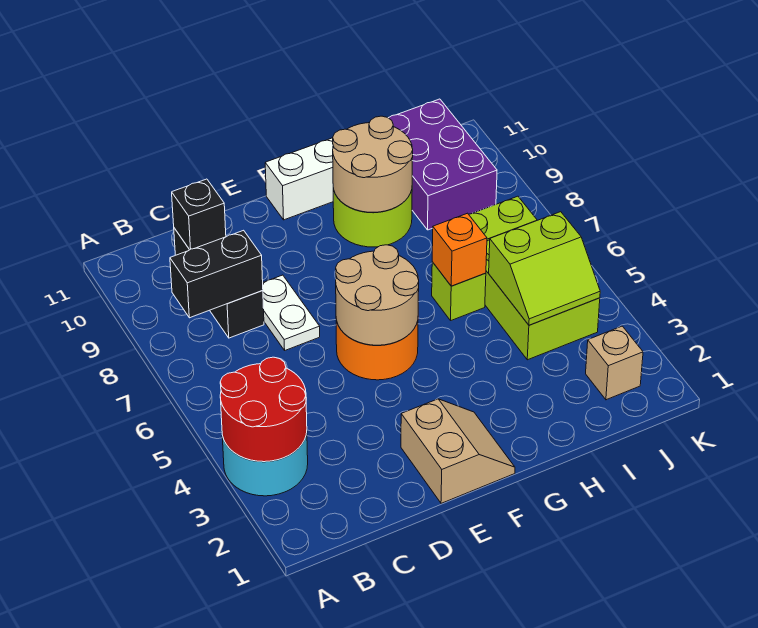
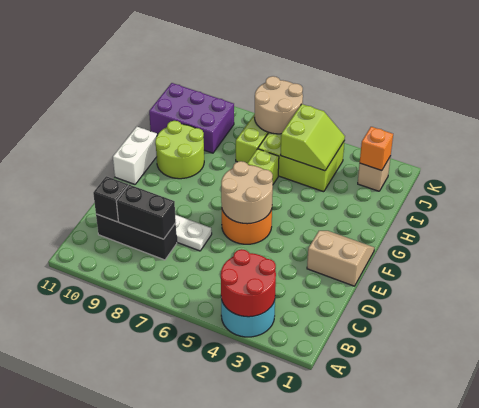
black brick B8:C8 level 2 -> black brick C8:C9 level 2
tan round brick G9:H10 level 2 -> tan round brick J6:K7 level 2
orange brick H6 level 2 -> orange brick J2 level 2

